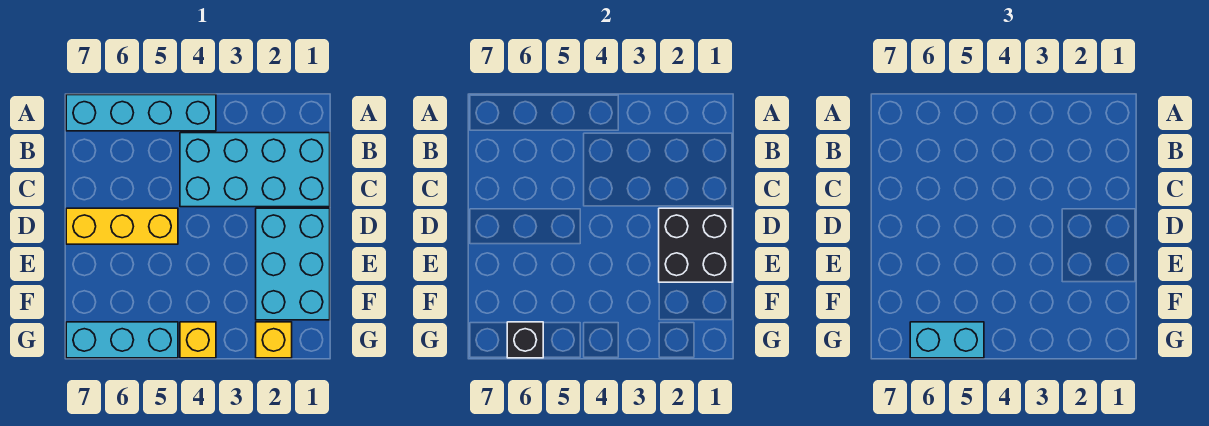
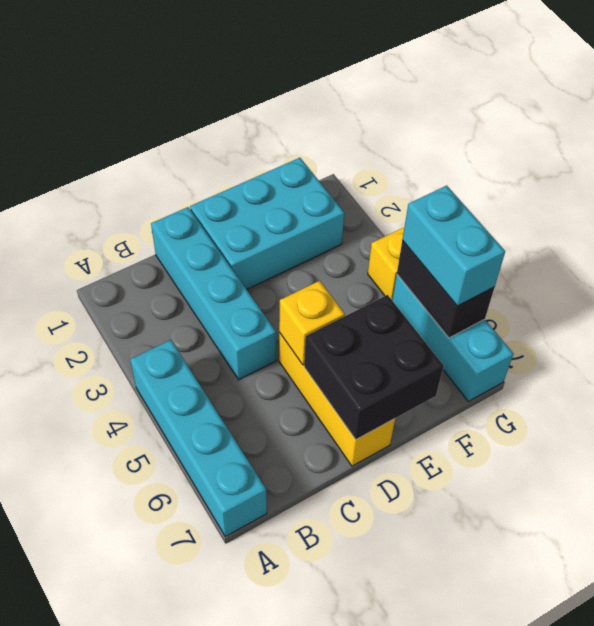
cyan brick B1:C4 level 1 -> cyan brick C1:C4 level 1
black brick D1:E2 level 2 -> black brick D6:E7 level 2
yellow brick G2 level 1 -> yellow brick D5 level 2
black brick G6 level 2 -> black brick G5:G6 level 2

